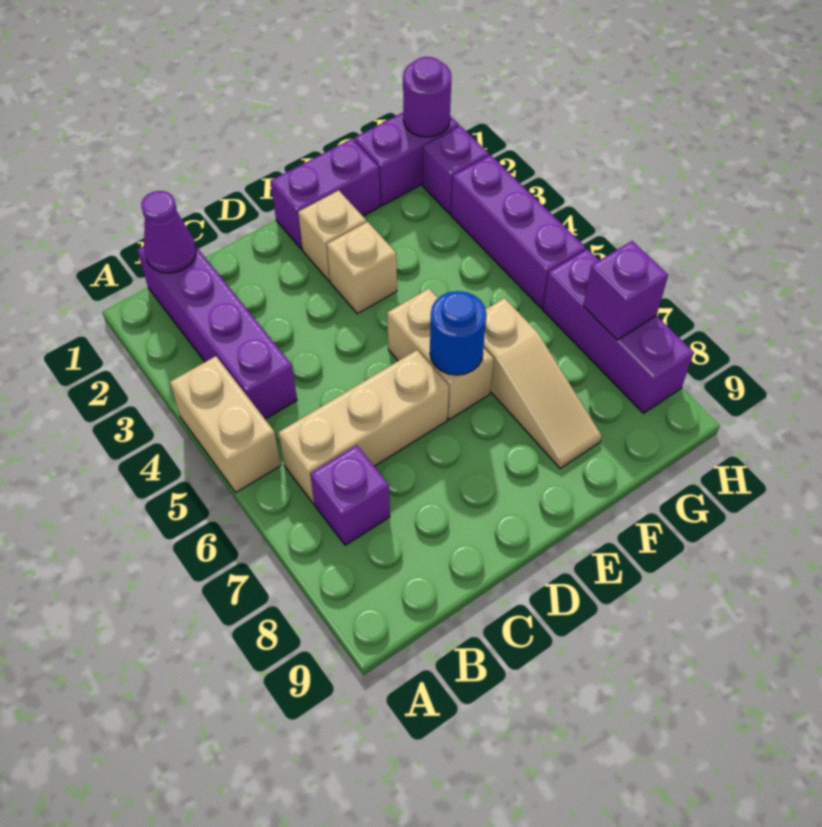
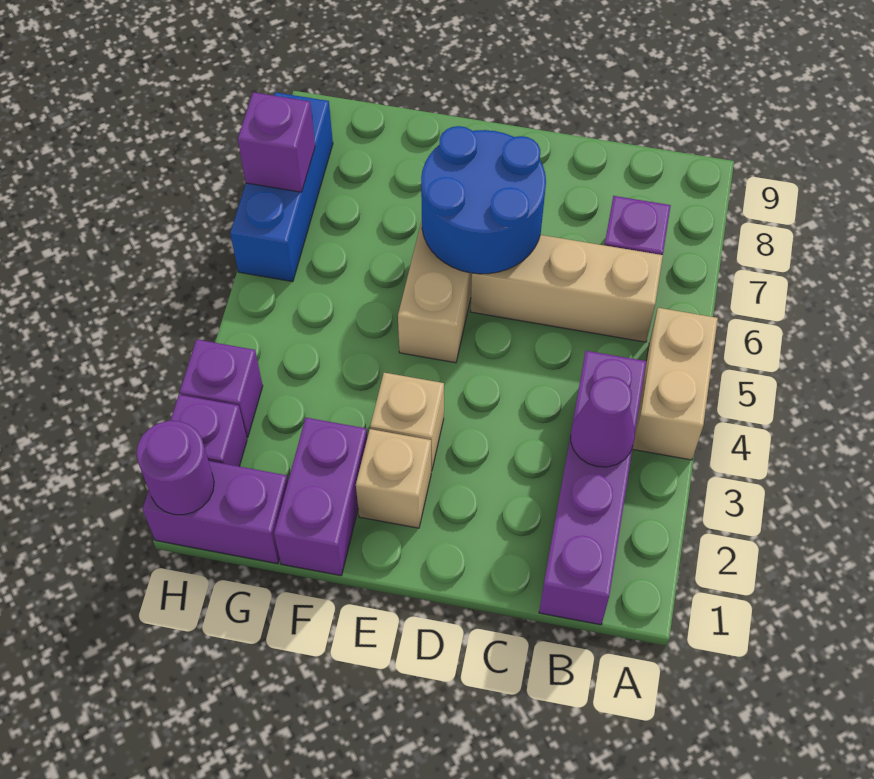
purple cone B1 level 2 -> purple cone B3 level 2
purple brick E1:F1 level 1 -> purple brick F1:F2 level 1
blue round brick E6 level 2 -> blue round brick D6:E7 level 2
tan slope F6:F8 level 1 top 6 -> none
purple brick H3:H5 level 1 -> purple brick H3 level 1
purple brick H6:H8 level 1 -> blue brick H6:H8 level 1

